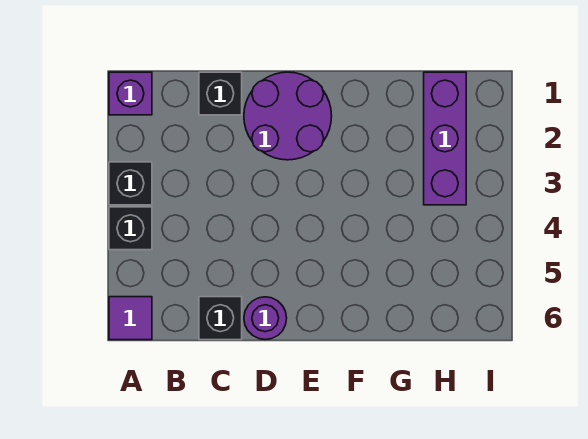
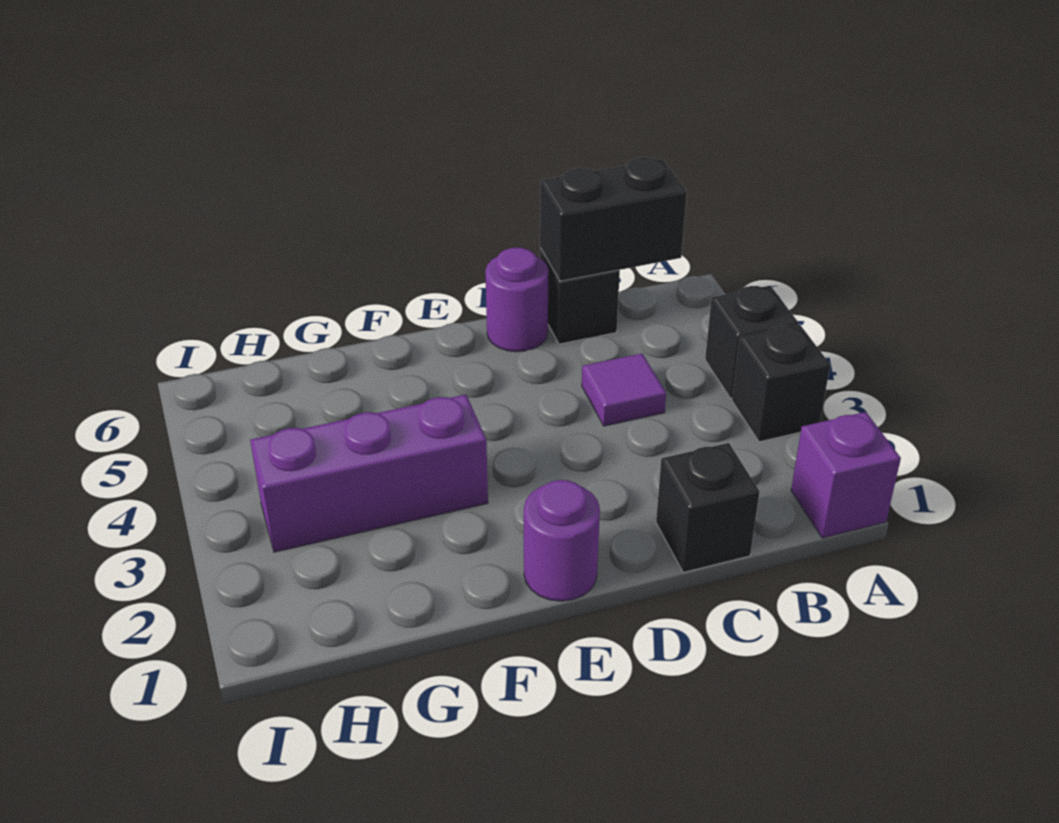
purple tile A6 level 1 -> purple tile C4 level 1
none -> black brick B6:C6 level 2
purple round brick D1:E2 level 1 -> purple round brick E1 level 1
purple brick H1:H3 level 1 -> purple brick F3:H3 level 1

